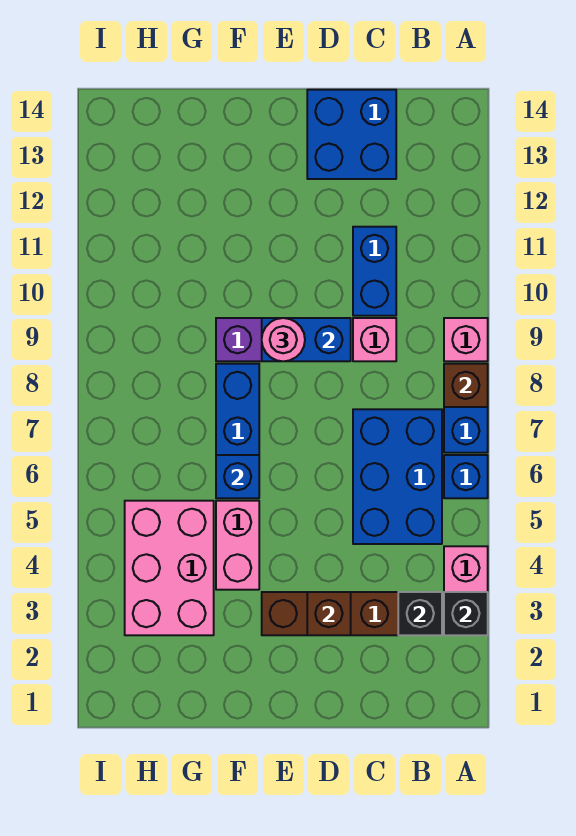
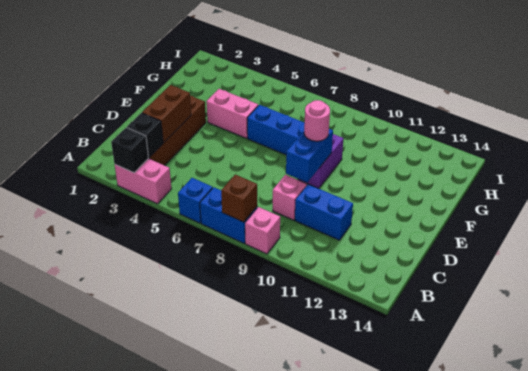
blue brick B5:C7 level 1 -> none
blue brick C13:D14 level 1 -> none
brown brick D3 level 2 -> brown brick C3:D3 level 2
blue brick F6 level 2 -> none
pink brick G3:H5 level 1 -> none

